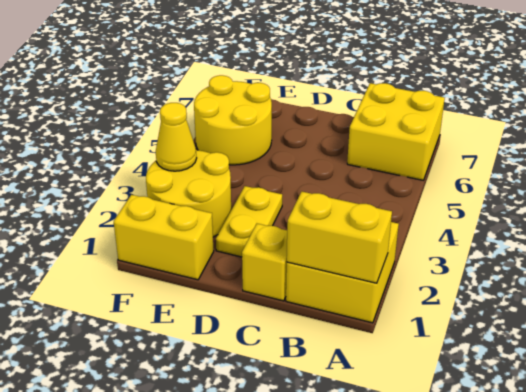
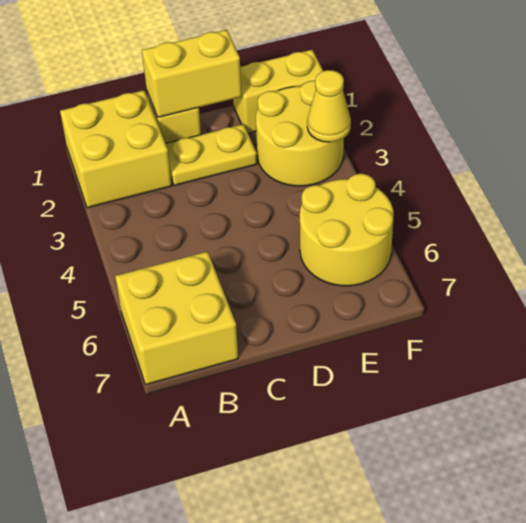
yellow brick A1:B1 level 2 -> yellow brick C1:D1 level 2
yellow plate D2:D3 level 1 -> yellow plate C2:D2 level 1

